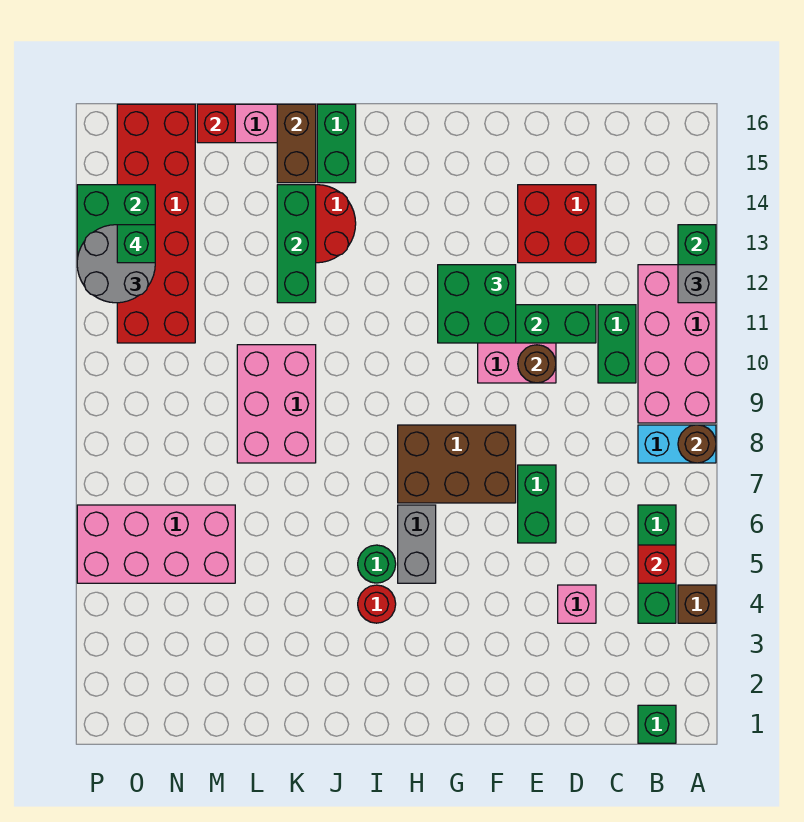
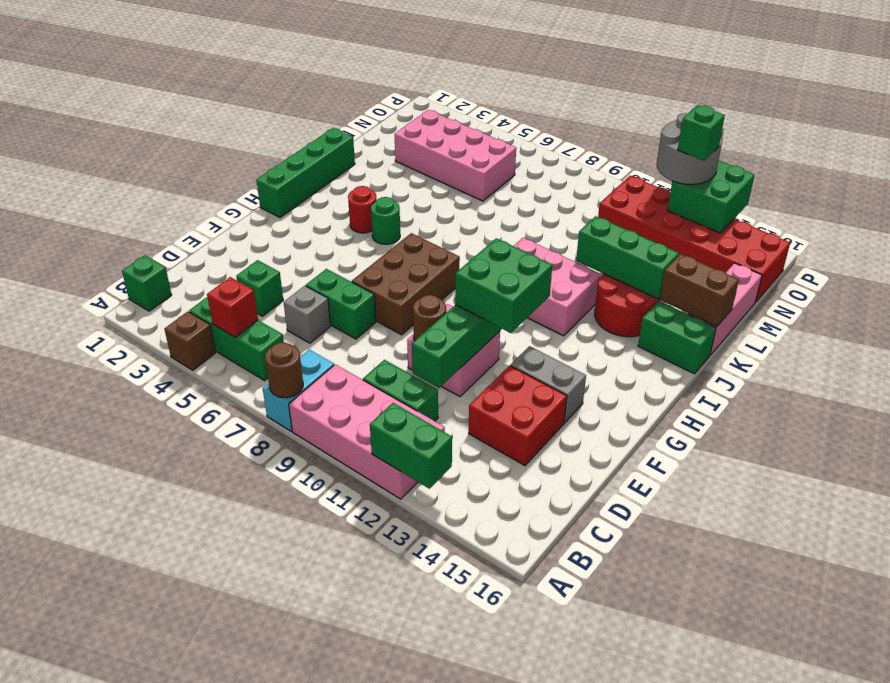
grey brick A12 level 3 -> grey brick D6 level 1
pink brick D4 level 1 -> green brick D4 level 1
none -> green brick H1:K1 level 1
grey brick H5:H6 level 1 -> grey brick F13:F14 level 1
pink brick K8:L10 level 1 -> pink brick I10:J12 level 1
pink brick M5:P6 level 1 -> pink brick M3:N6 level 1
red brick M16 level 2 -> none

